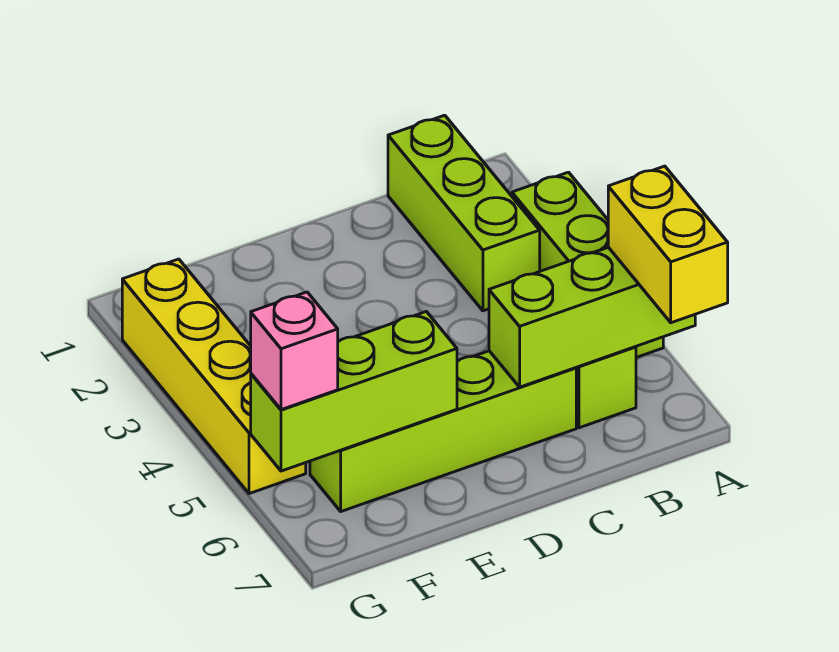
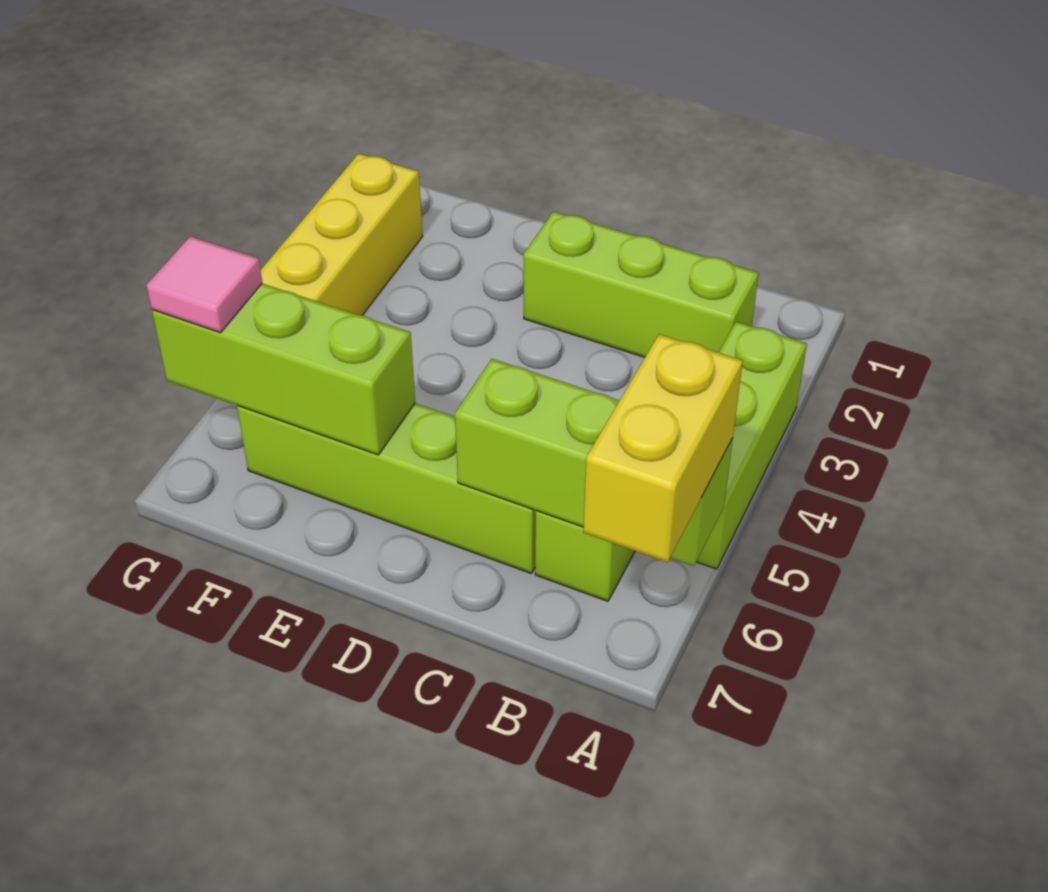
lime brick B1:B3 level 1 -> lime brick B2:D2 level 1
pink brick G6 level 3 -> pink tile G6 level 3

